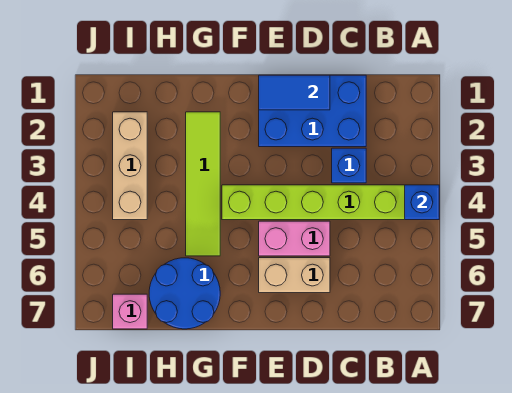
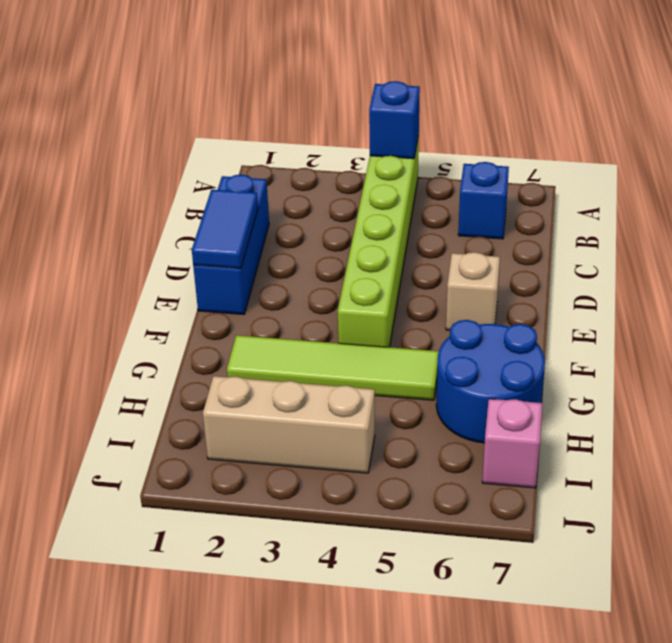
blue brick C1:E2 level 1 -> blue brick C1:E1 level 1
blue brick C3 level 1 -> blue brick B6 level 1
pink brick D5:E5 level 1 -> none
tan brick D6:E6 level 1 -> tan brick E6 level 1

